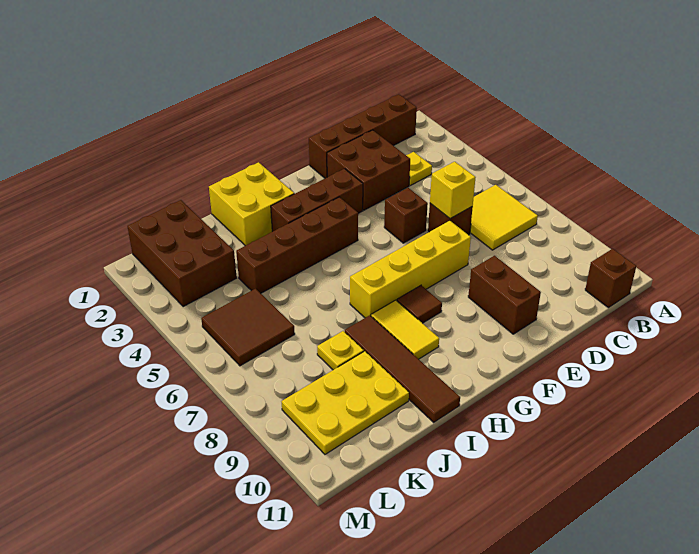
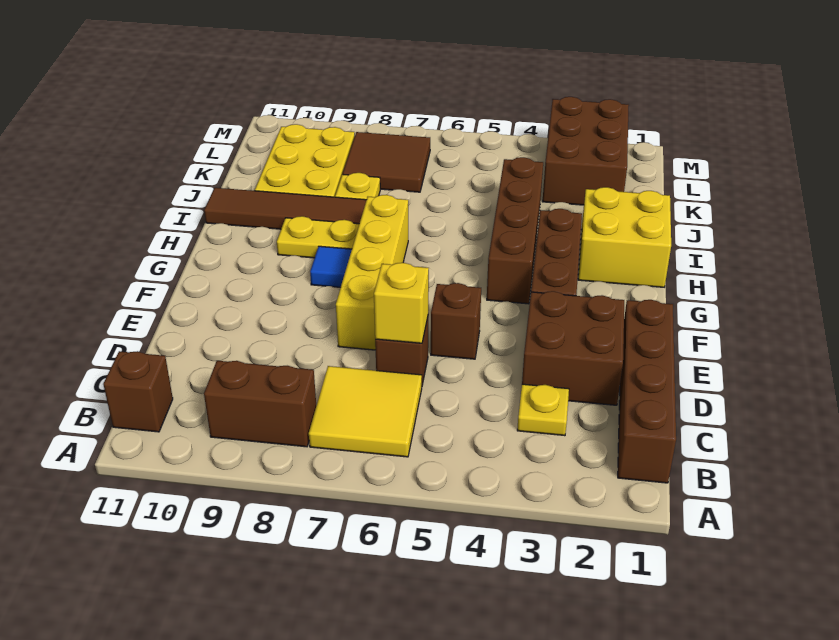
brown brick E9:E10 level 1 -> brown brick B8:B9 level 1
brown tile G8 level 1 -> blue tile G8 level 1
yellow tile H8:H9 level 1 -> yellow plate H8:H9 level 1
brown brick K1:L3 level 1 -> brown brick K2:M3 level 1
brown tile K5:L6 level 1 -> brown tile K7:L8 level 1

